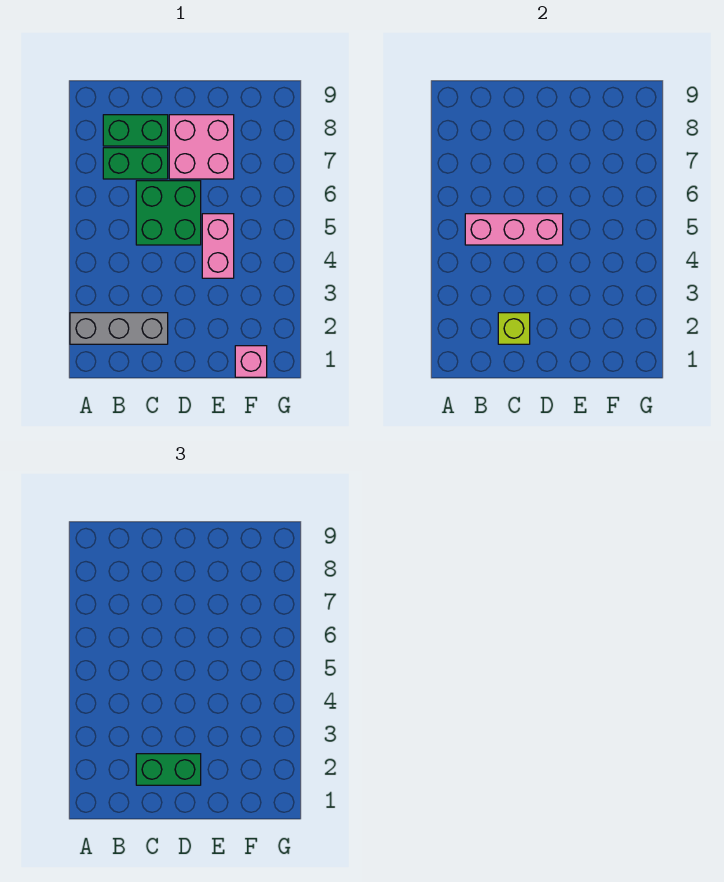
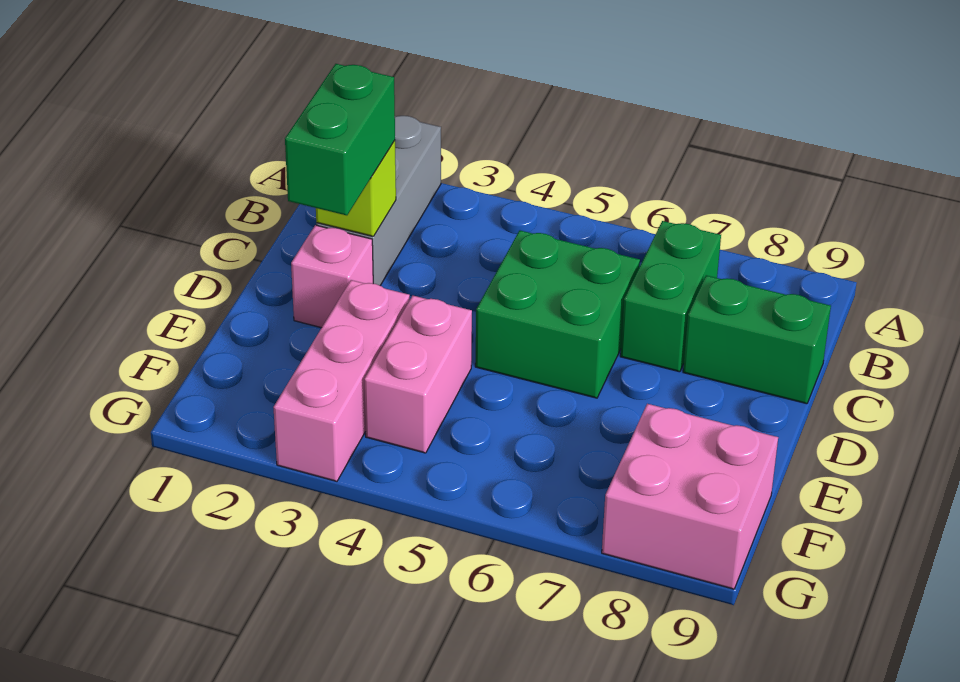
pink brick B5:D5 level 2 -> pink brick E3:G3 level 1
green brick B8:C8 level 1 -> green brick C8:C9 level 1
pink brick D7:E8 level 1 -> pink brick F8:G9 level 1
pink brick E4:E5 level 1 -> pink brick E4:F4 level 1
pink brick F1 level 1 -> pink brick D2 level 1

